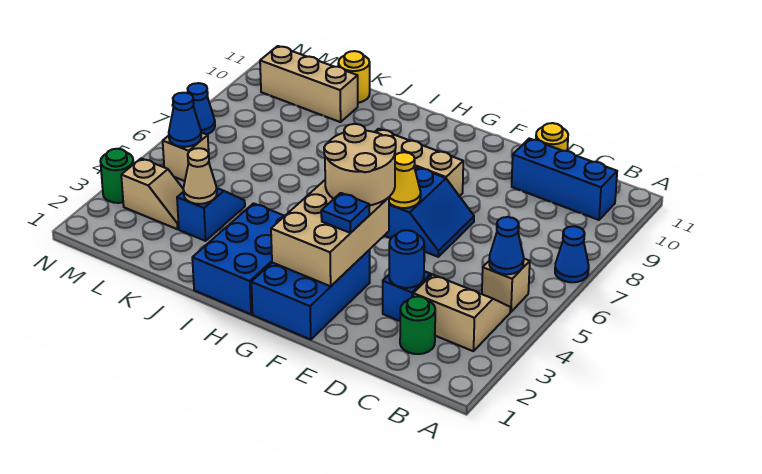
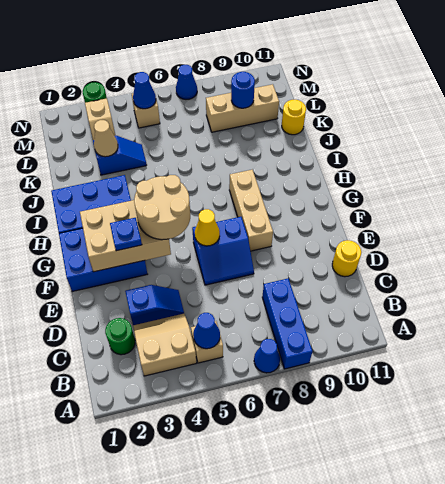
tan slope B3:C4 level 1 top 3 -> tan slope B3:C4 level 1 top B
blue brick B10:D10 level 1 -> blue brick A8:C8 level 1
blue round brick D3 level 2 -> blue round brick L9 level 2
tan brick K10:M10 level 1 -> tan brick L8:L10 level 1

